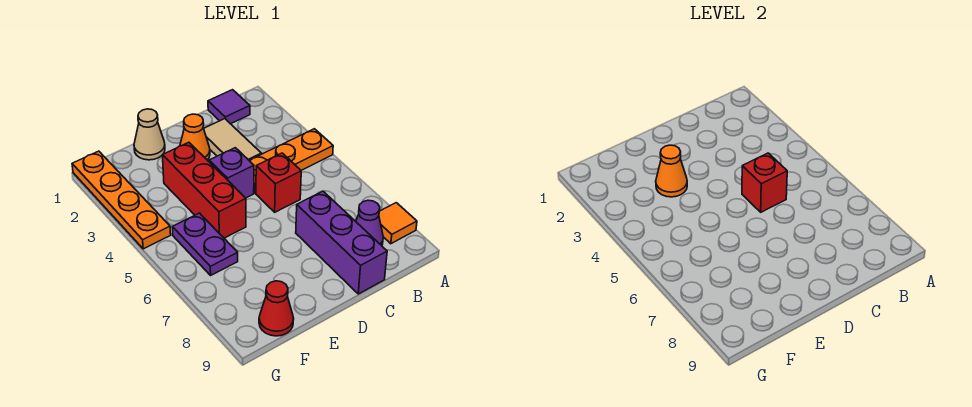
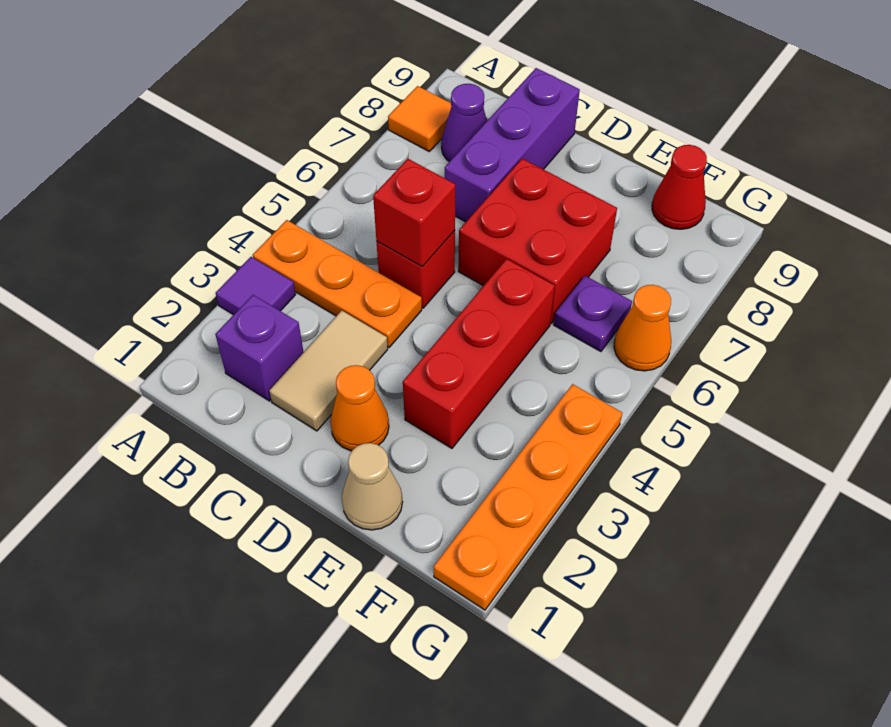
purple tile B1 level 1 -> purple tile A3 level 1
purple brick D4 level 1 -> purple brick B2 level 1
none -> red brick D6:E7 level 1
orange cone E3 level 2 -> orange cone G6 level 1
purple plate F5:F6 level 1 -> purple plate F6 level 1

